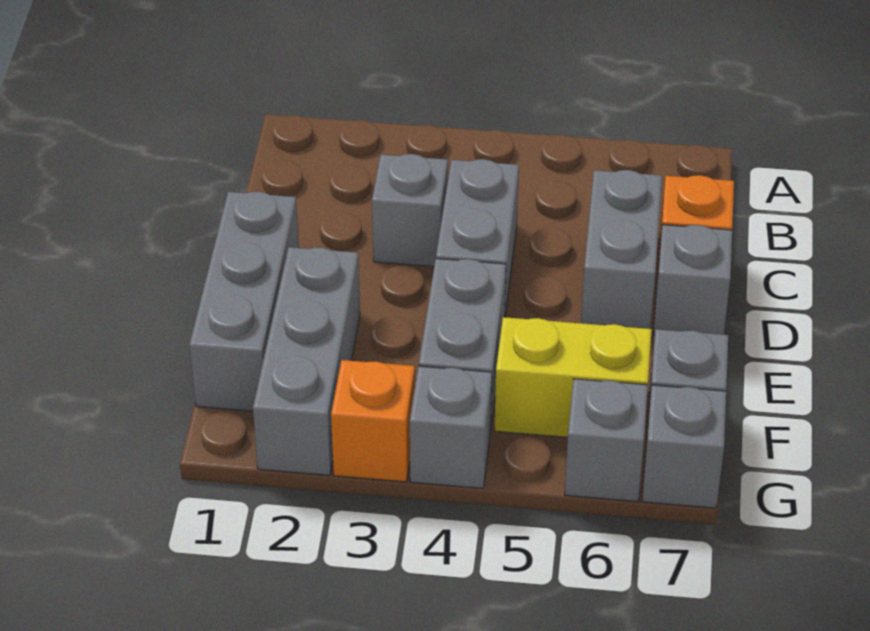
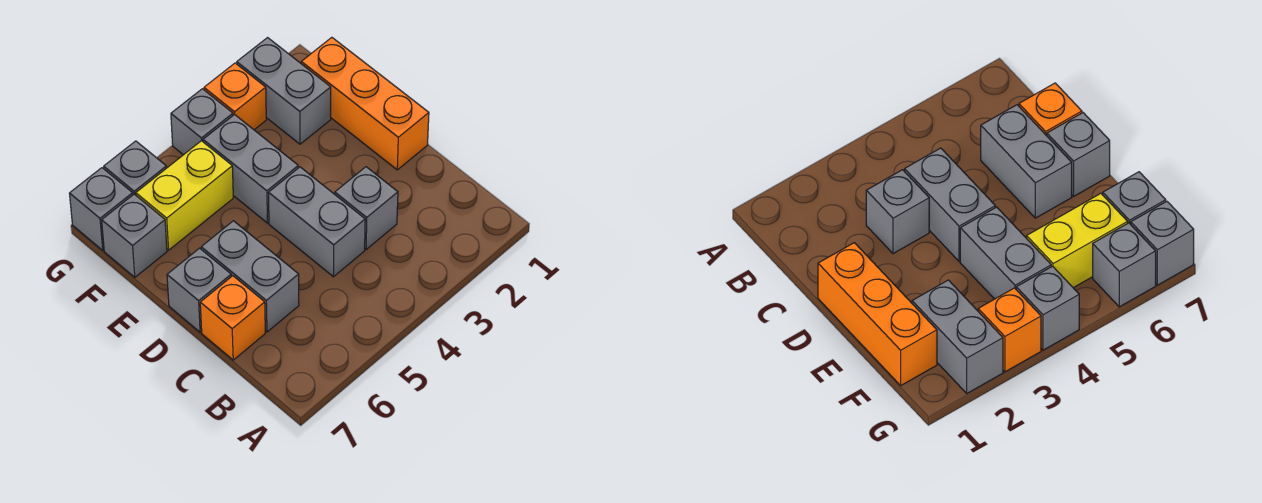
grey brick D1:F1 level 1 -> orange brick D1:F1 level 1
grey brick E2:G2 level 1 -> grey brick F2:G2 level 1

